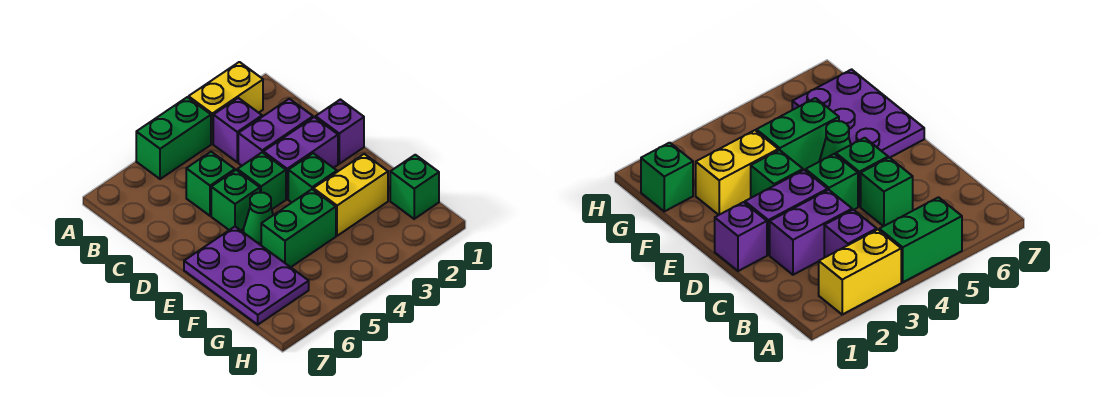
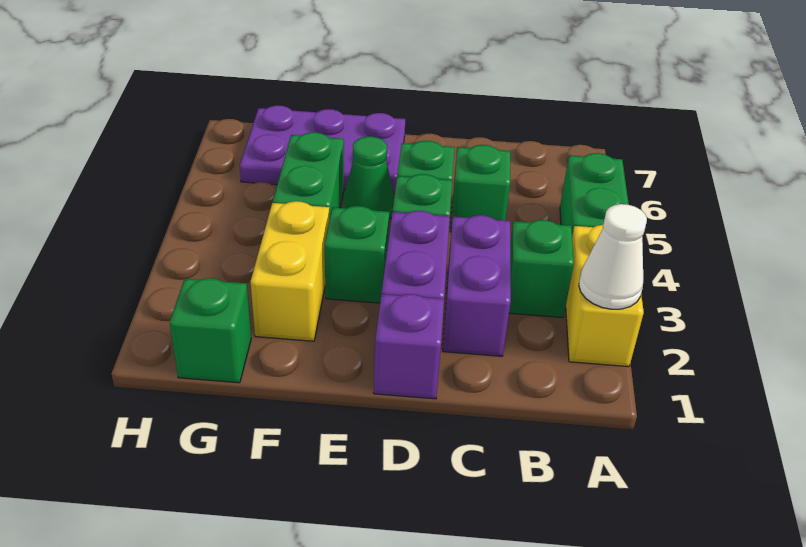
none -> white cone A2 level 2
purple brick B3 level 1 -> green brick B3 level 1

